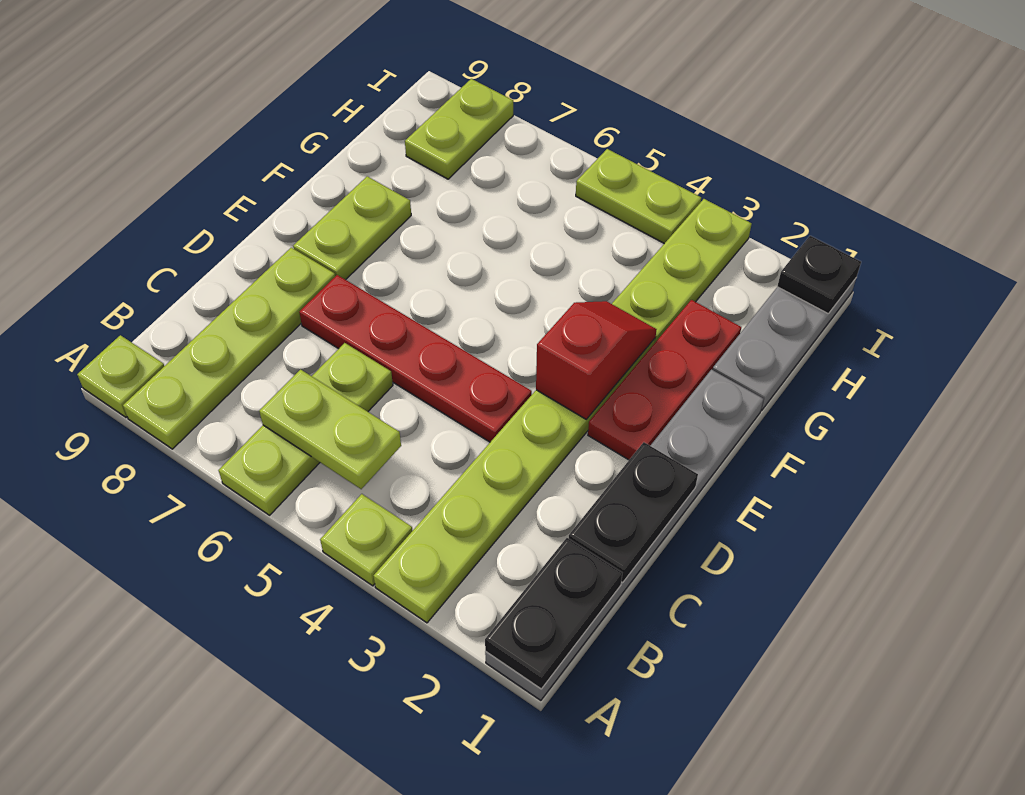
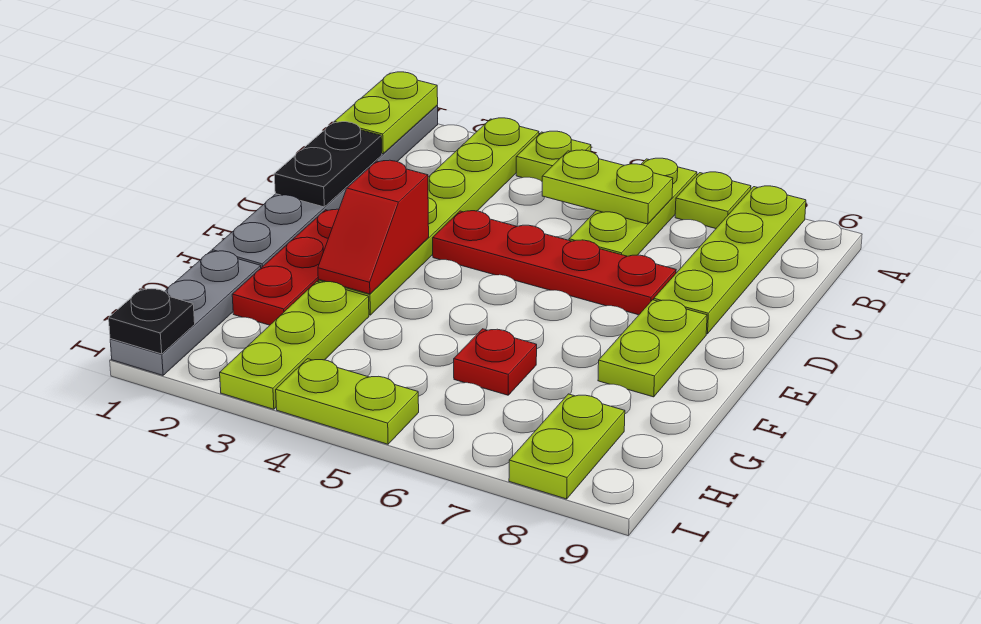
black plate A1:B1 level 2 -> lime plate A1:B1 level 2
lime plate A9 level 1 -> lime plate A7 level 1
none -> red plate G6 level 1

